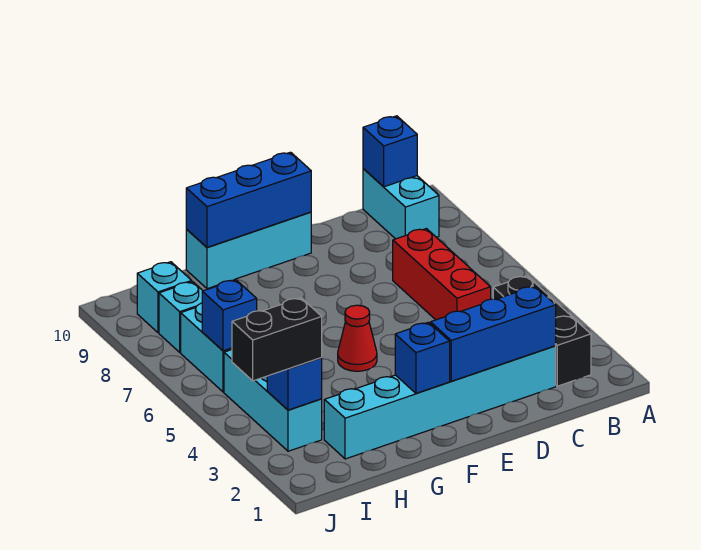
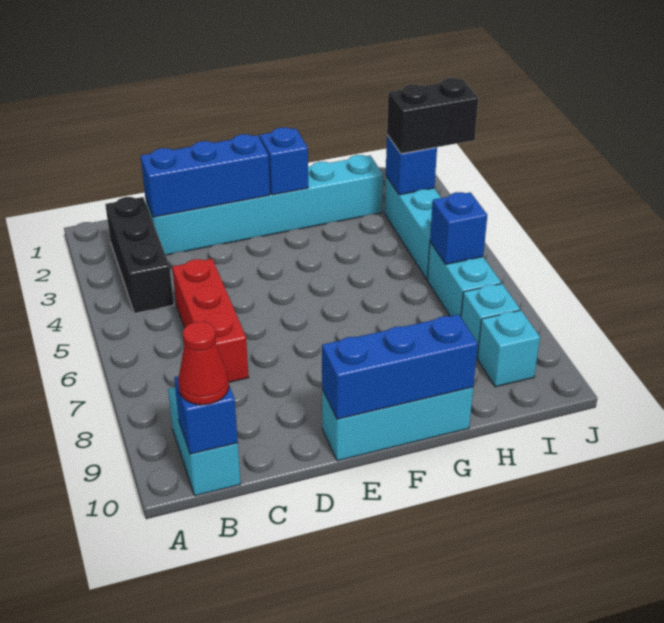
red cone F5 level 1 -> red cone B10 level 3

